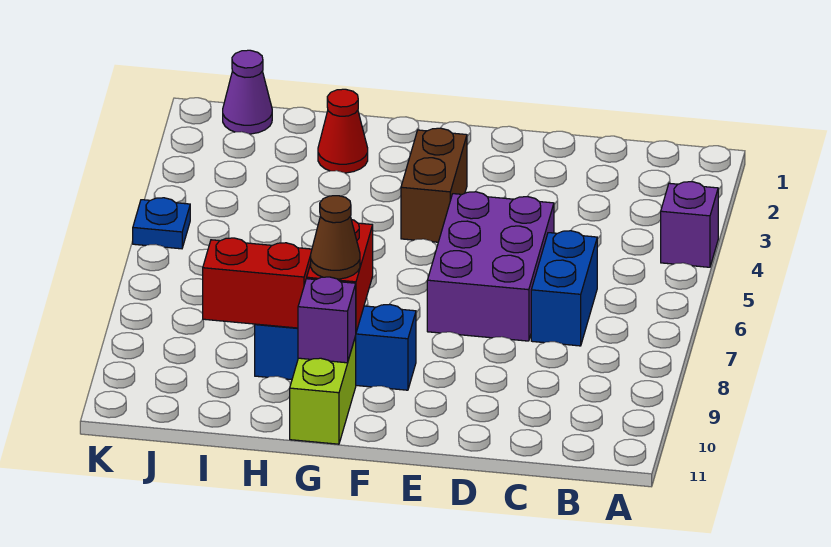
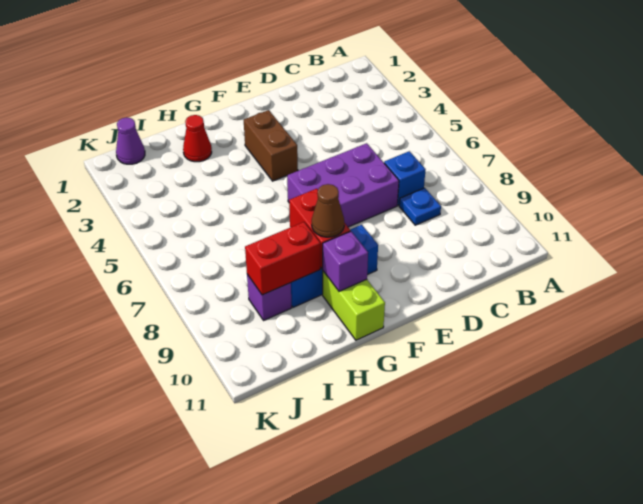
purple brick A4 level 1 -> purple brick I9 level 1
blue brick C6:C7 level 1 -> blue brick C7 level 1
purple brick D5:E7 level 1 -> purple brick D6:F7 level 1
blue plate K5 level 1 -> blue plate C8 level 1

